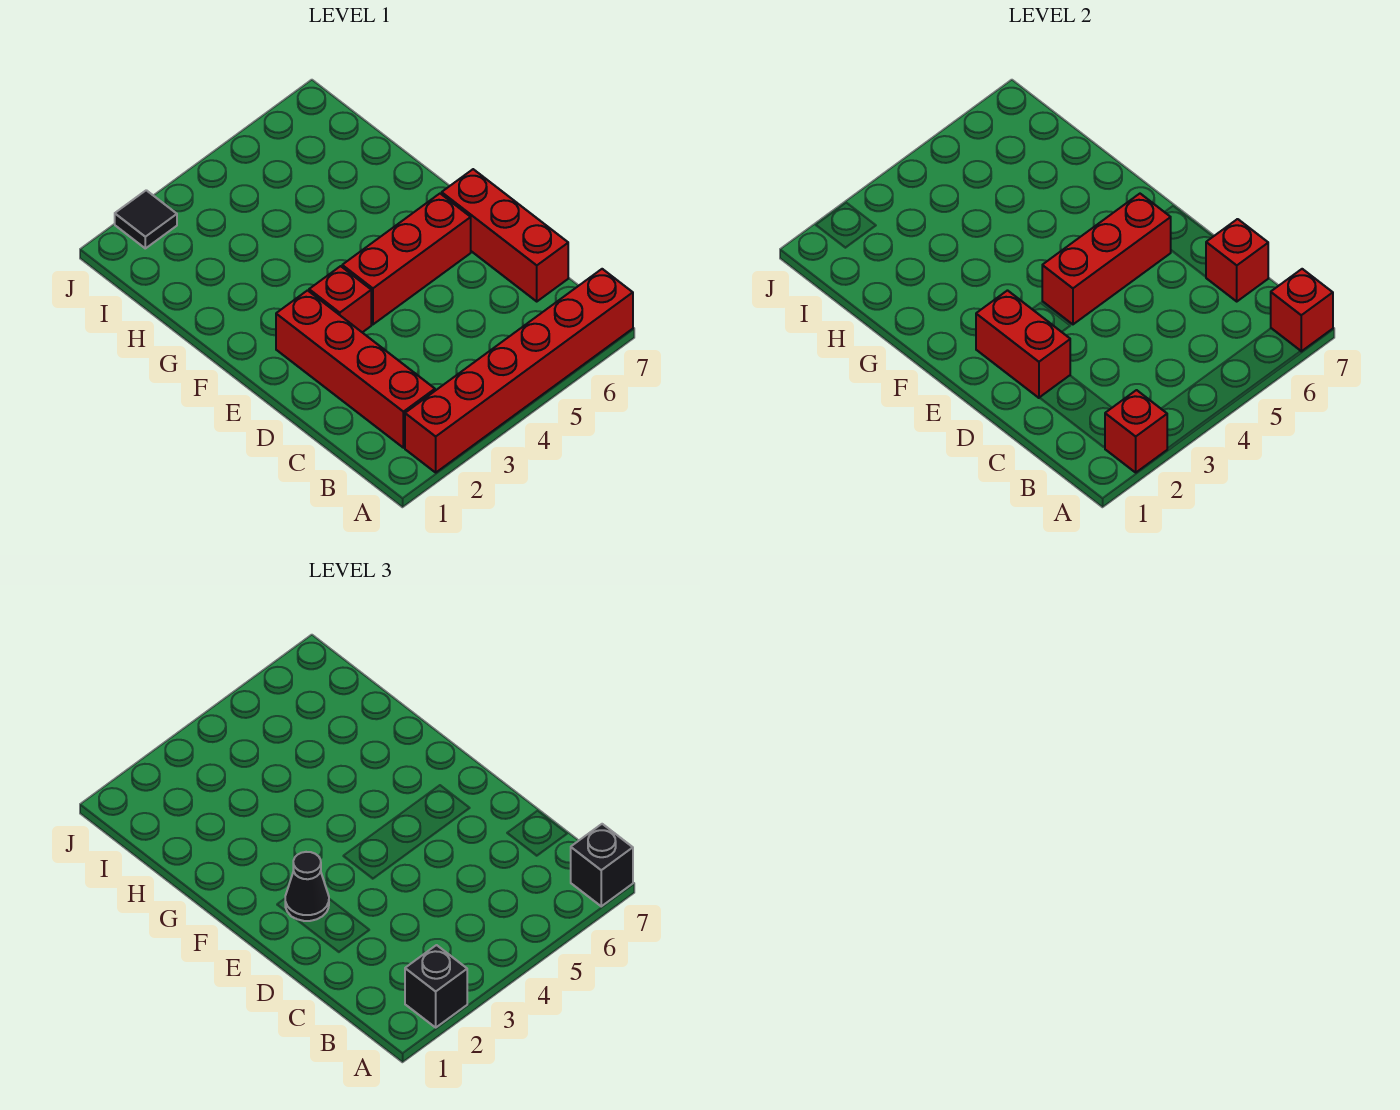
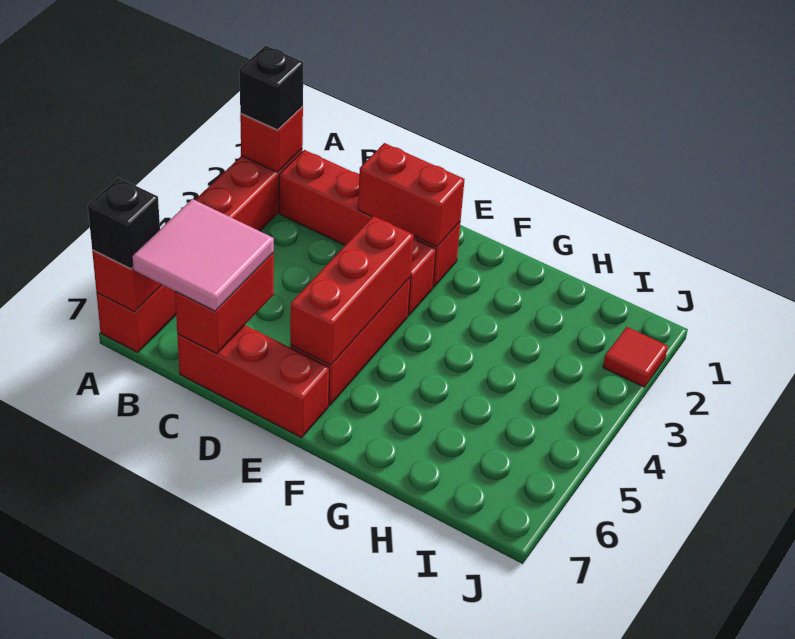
none -> pink tile B6:C7 level 3
red brick C7 level 2 -> red brick C6:C7 level 2
black cone E2 level 3 -> none
black tile J2 level 1 -> red tile J2 level 1

